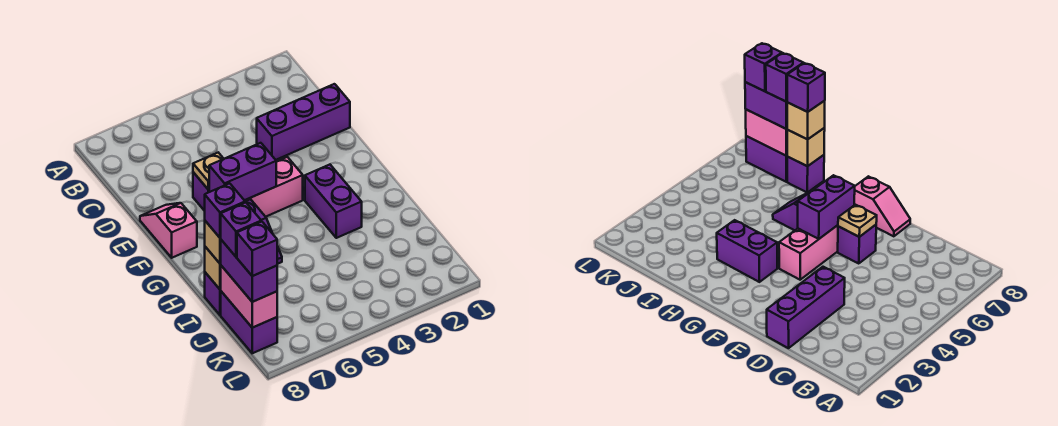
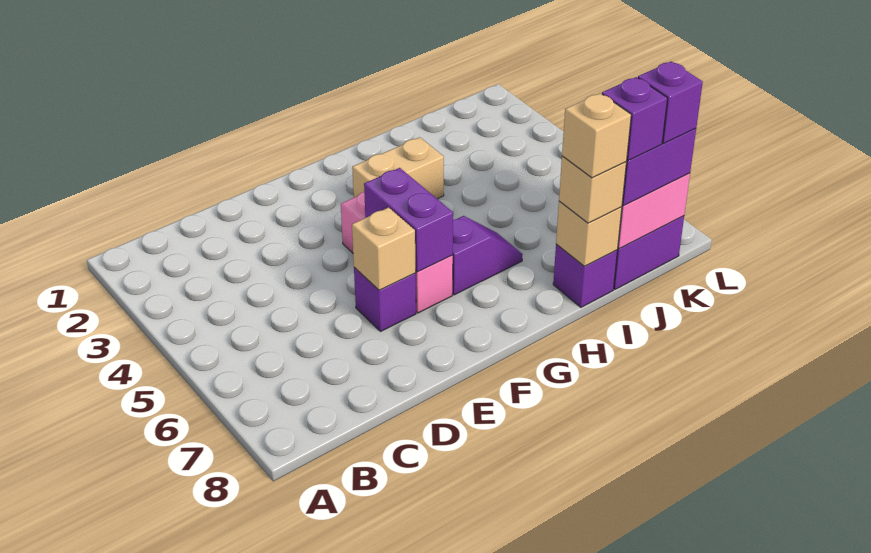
purple brick D1:D3 level 1 -> none
tan plate E6 level 2 -> tan brick E6 level 2
pink slope E8:F8 level 1 top F -> none
purple brick G3:H3 level 1 -> tan brick G3:H3 level 1
purple brick I8 level 4 -> tan brick I8 level 4

